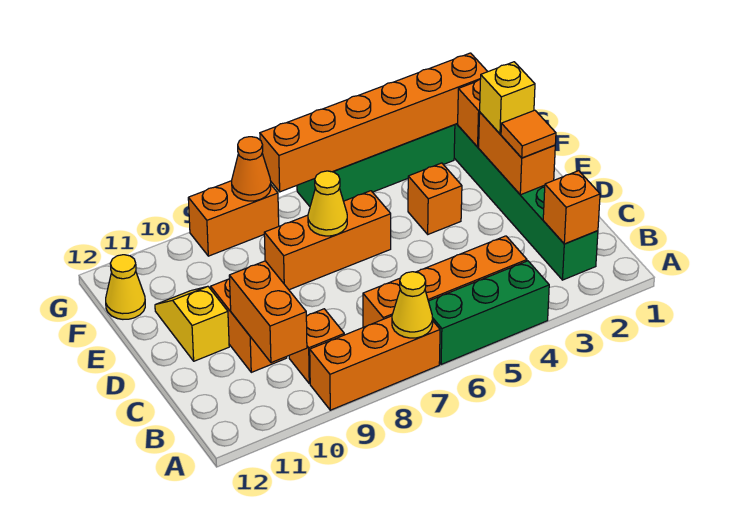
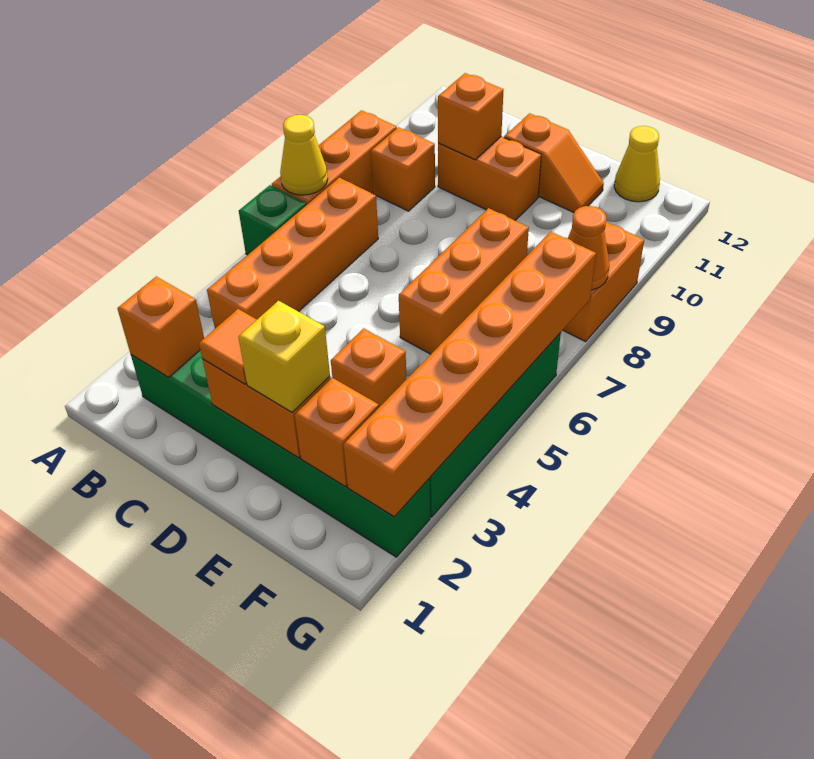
green brick A4:A6 level 1 -> green brick A6 level 1
orange brick B10:C10 level 2 -> orange brick C10 level 2
yellow slope D11:E11 level 1 top D -> orange slope D11:E11 level 1 top D
yellow cone E7 level 2 -> none

